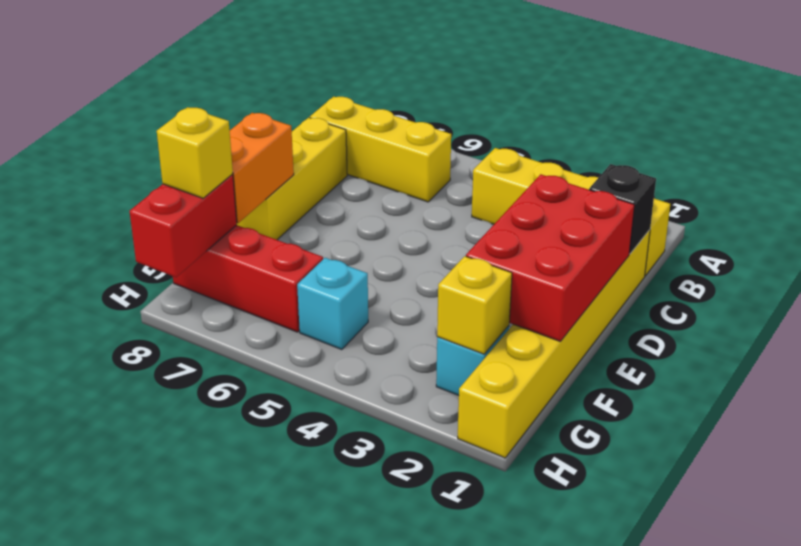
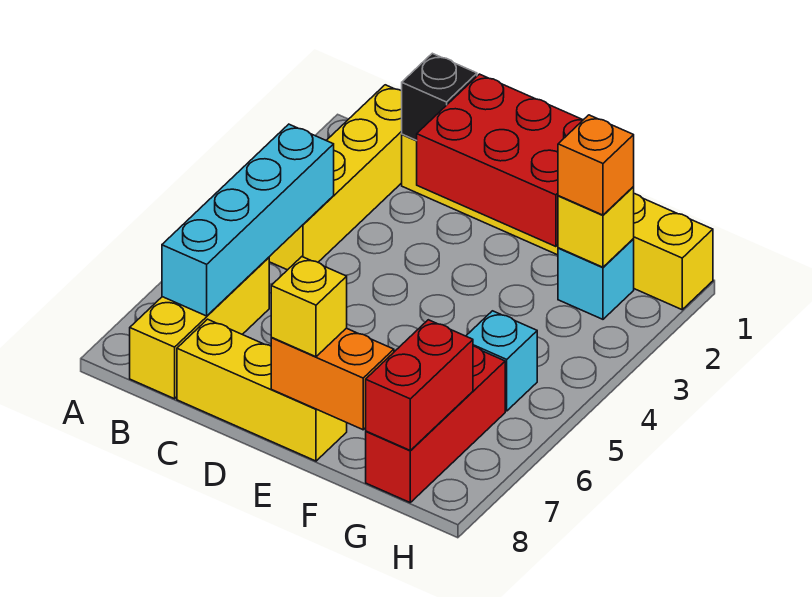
none -> cyan brick B4:B7 level 2
none -> orange brick G2 level 3
red brick G8:H8 level 2 -> red brick G7:G8 level 2
yellow brick G8 level 3 -> yellow brick E8 level 3

